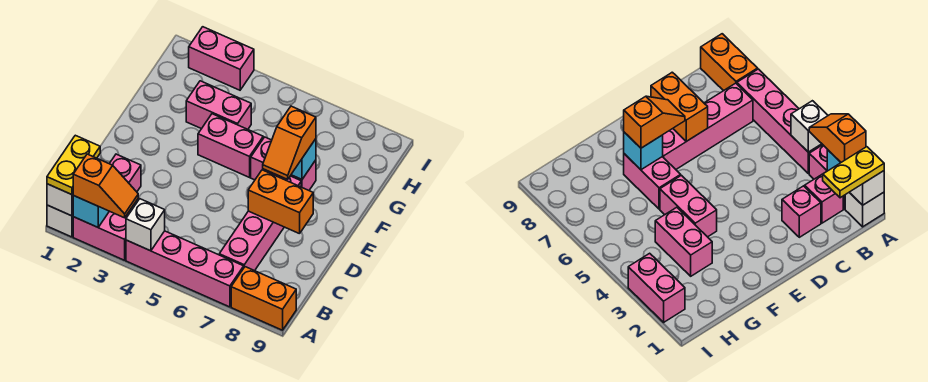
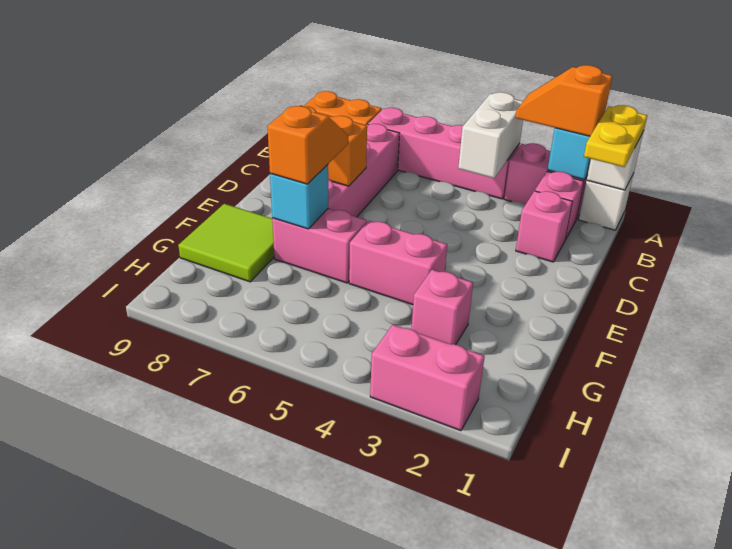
white brick A4 level 2 -> white brick A4:B4 level 2
none -> lime tile F8:G9 level 1
pink brick G3:G4 level 1 -> pink brick G3 level 1

